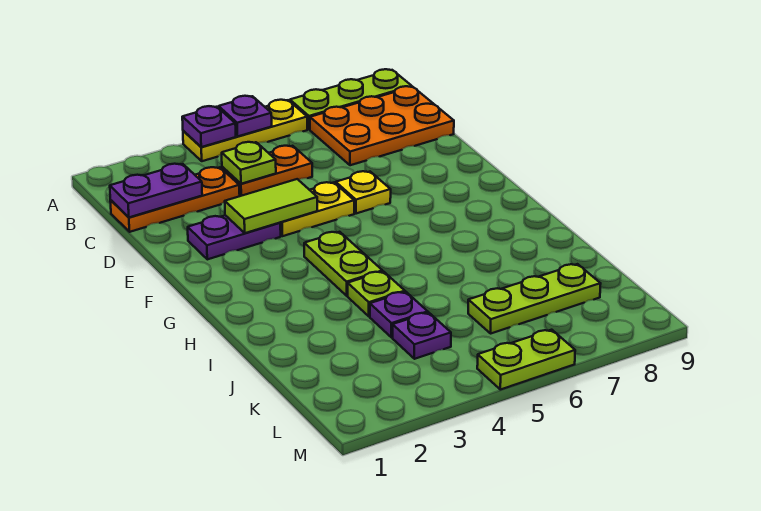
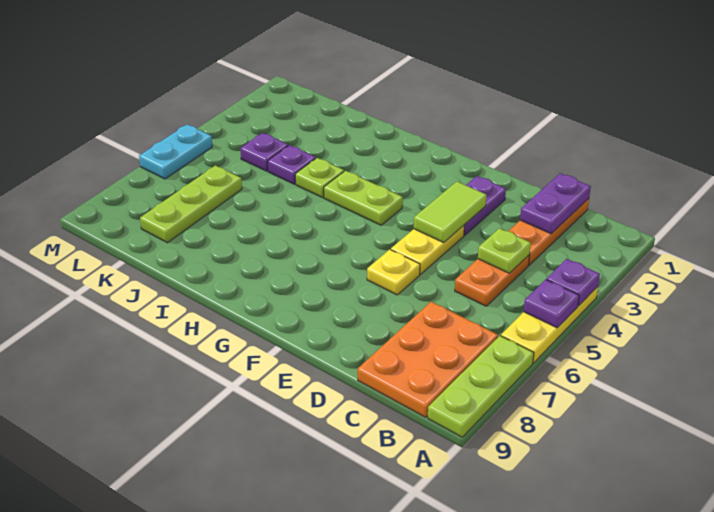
lime plate M5:M6 level 1 -> cyan plate M5:M6 level 1

